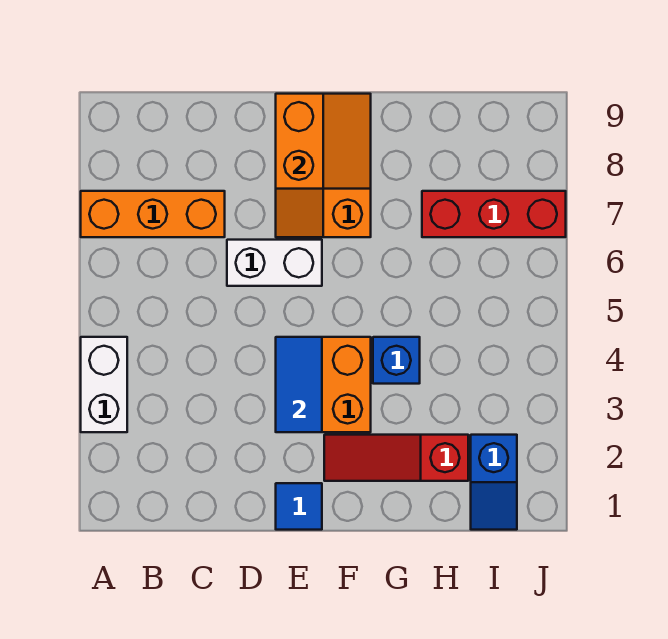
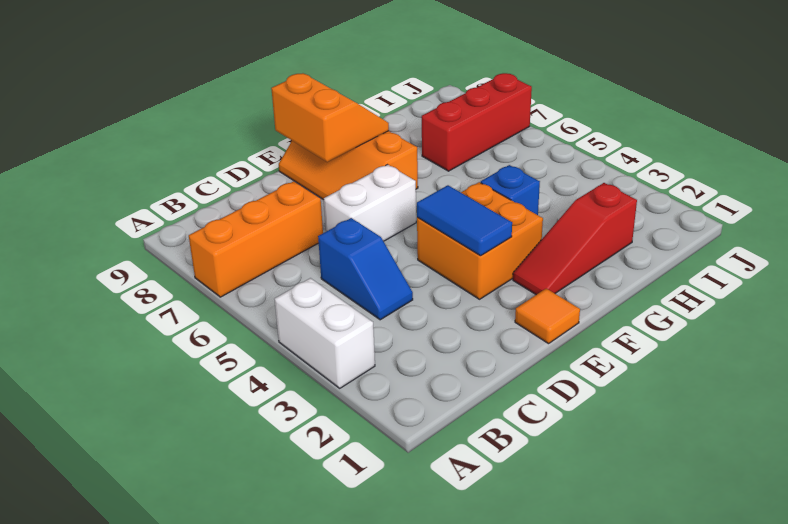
blue tile E1 level 1 -> orange tile E1 level 1
blue slope I1:I2 level 1 top 2 -> blue slope C4:C5 level 1 top 5

